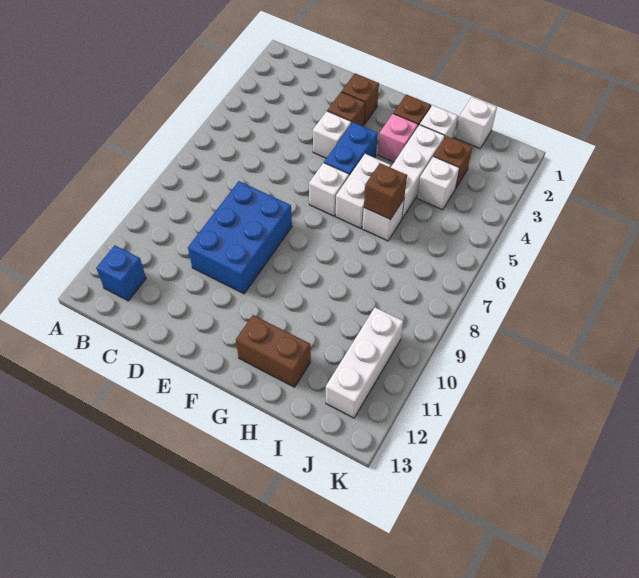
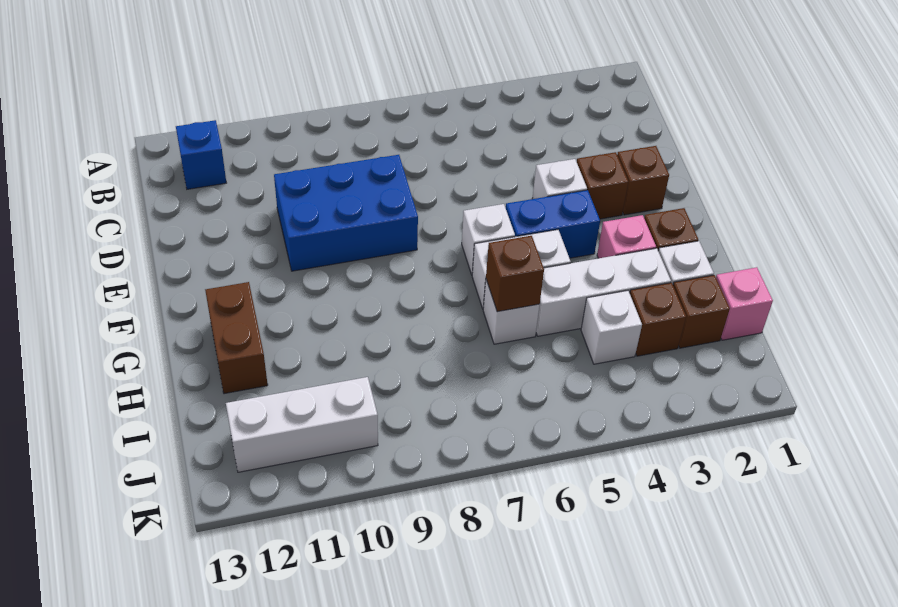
white brick I1 level 1 -> pink brick I1 level 1
none -> brown brick I2 level 1

